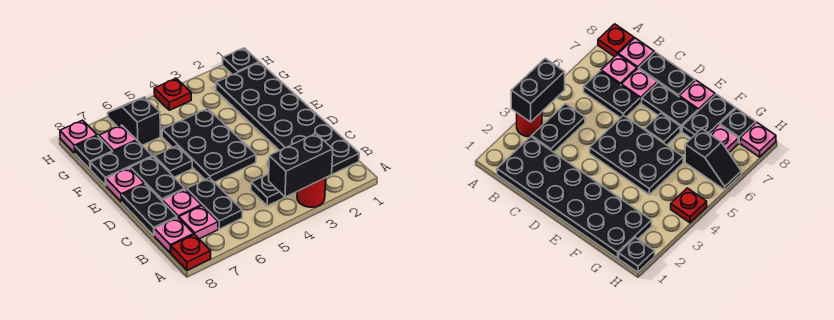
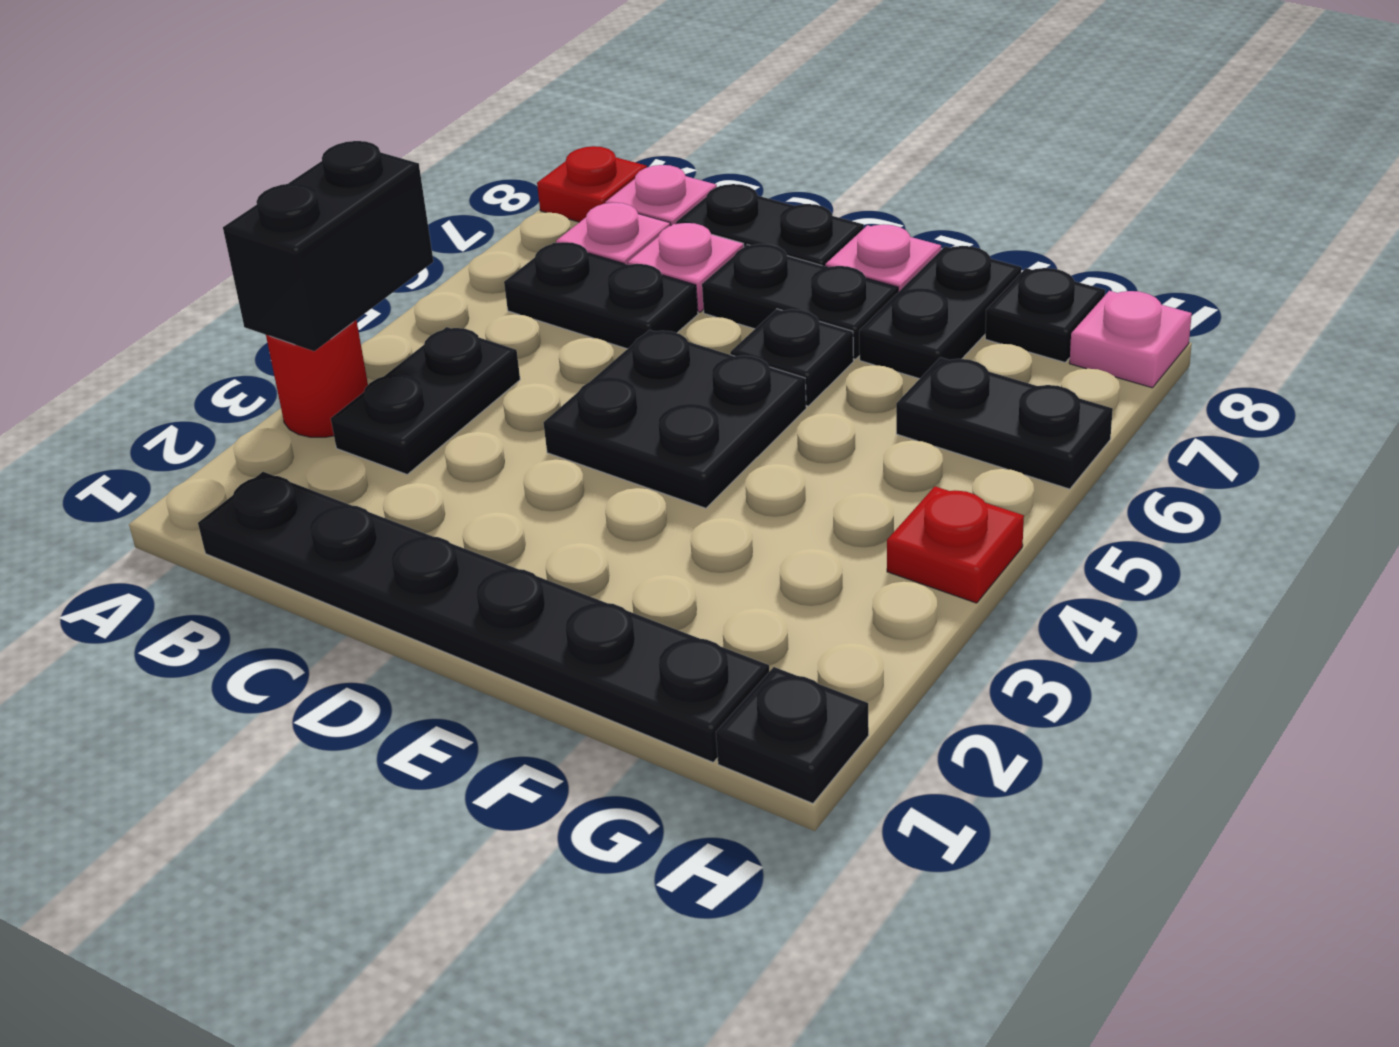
black plate B1:G2 level 1 -> black plate B1:G1 level 1
black plate D4:F5 level 1 -> black plate D4:E5 level 1
black slope G6:H6 level 1 top G -> black plate G6:H6 level 1
pink plate G7 level 1 -> none

